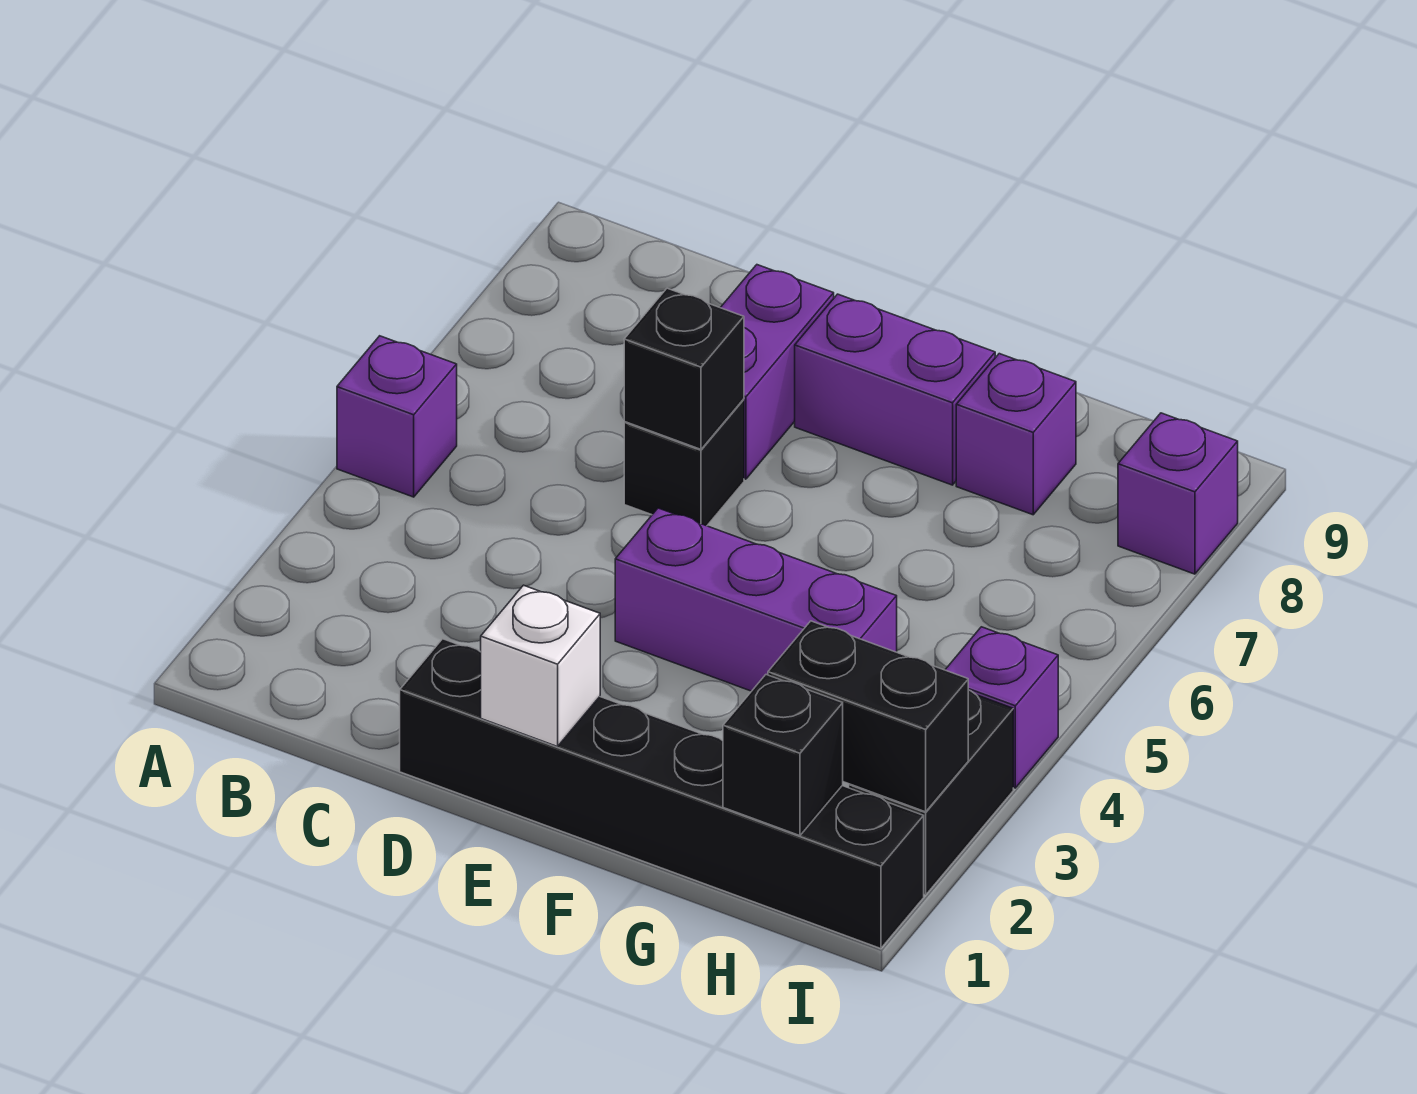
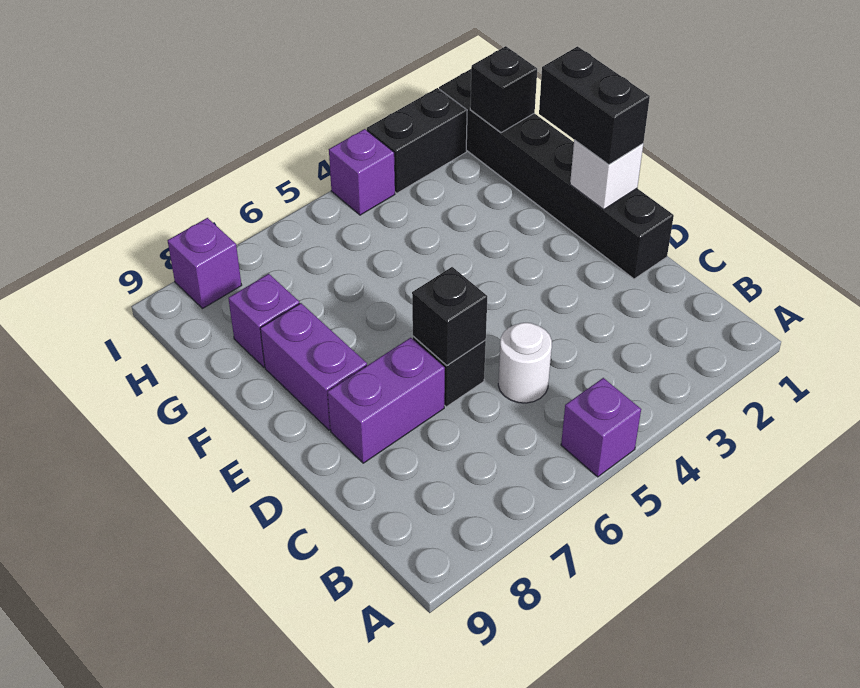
none -> white round brick C5 level 1
purple brick E4:G4 level 1 -> none
black brick H2:I2 level 2 -> black brick E1:F1 level 3

